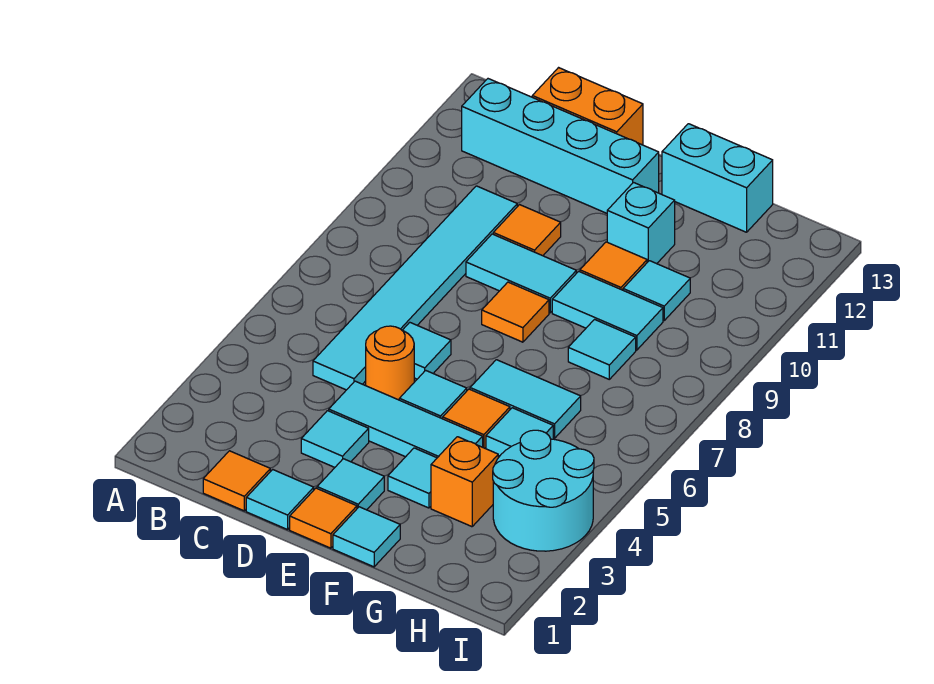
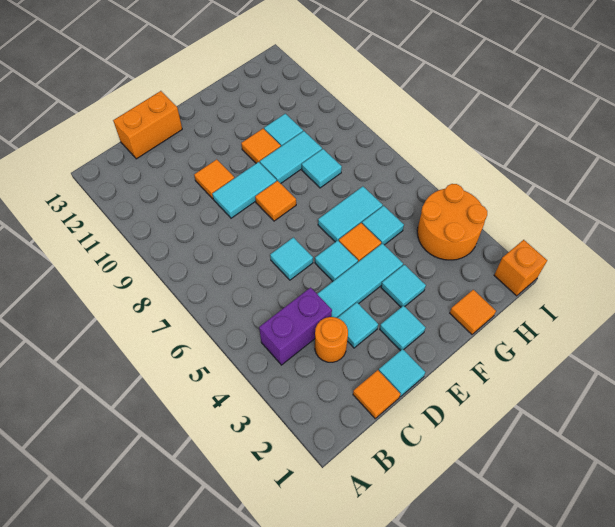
none -> purple brick B4:C4 level 1
cyan brick B12:E12 level 1 -> none
cyan tile C5:C10 level 1 -> none
orange round brick D5 level 1 -> orange round brick C3 level 1
orange tile E1 level 1 -> orange tile G1 level 1
cyan tile F1 level 1 -> none
cyan brick F11 level 1 -> none
cyan brick F13:G13 level 1 -> none
orange brick G3 level 1 -> orange brick I1 level 1
cyan round brick H3:I4 level 1 -> orange round brick H3:I4 level 1

